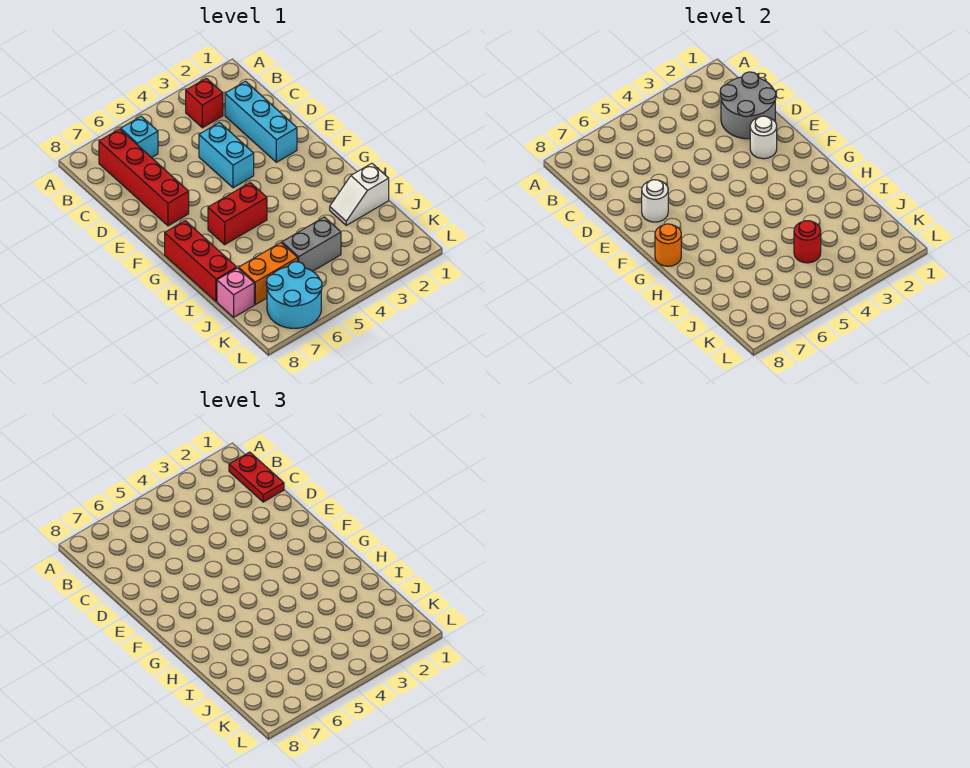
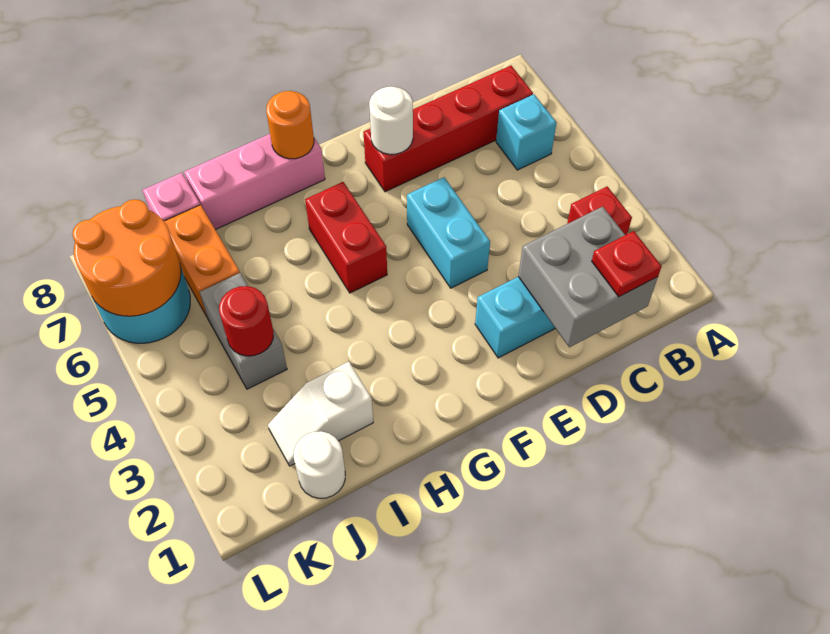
red plate B1:C1 level 3 -> red plate C1 level 3
grey round brick C1:D2 level 2 -> grey brick C1:D2 level 2
cyan brick D4:E4 level 1 -> cyan brick E4:E5 level 1
white round brick E2 level 2 -> white round brick J1 level 1
red brick G8:I8 level 1 -> pink brick G8:I8 level 1
white slope I1:I2 level 1 top 1 -> white slope I2:J2 level 1 top I
none -> orange round brick K6:L7 level 2

